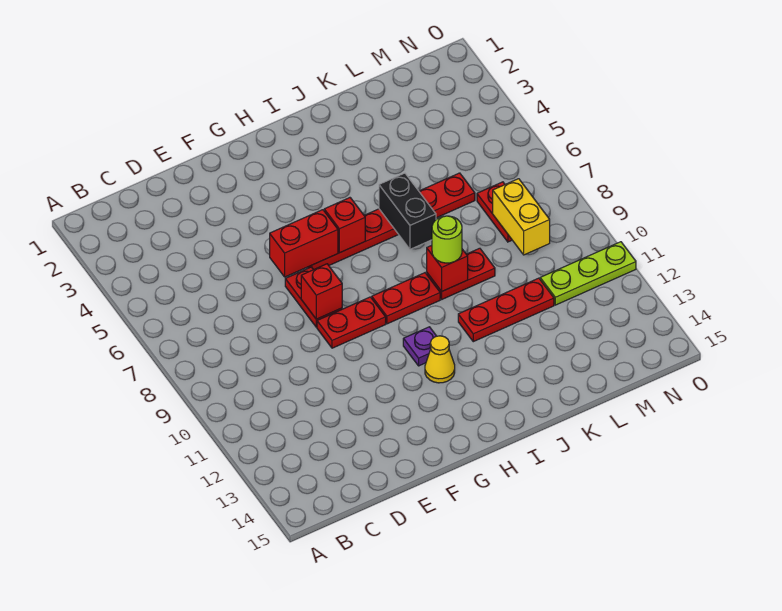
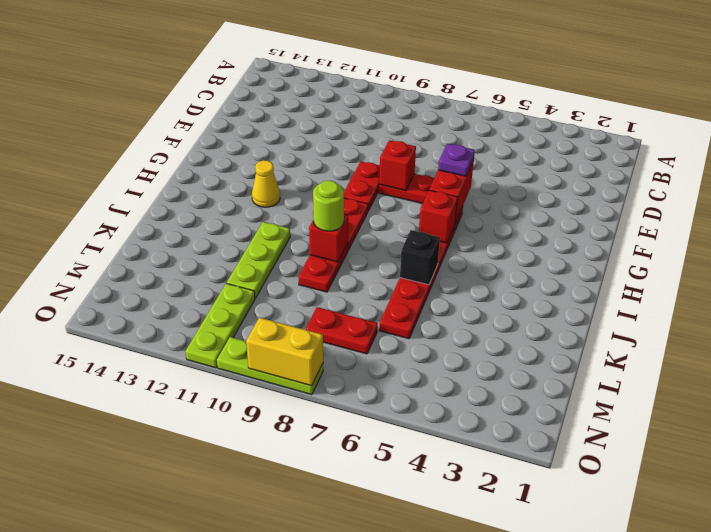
purple plate H11 level 1 -> purple plate F6 level 3
black brick J6:J7 level 2 -> black brick J6 level 2
red plate J11:L11 level 1 -> lime plate J11:L11 level 1
yellow brick M8:M9 level 2 -> yellow brick O8:O9 level 2
none -> lime plate O8:O10 level 1

